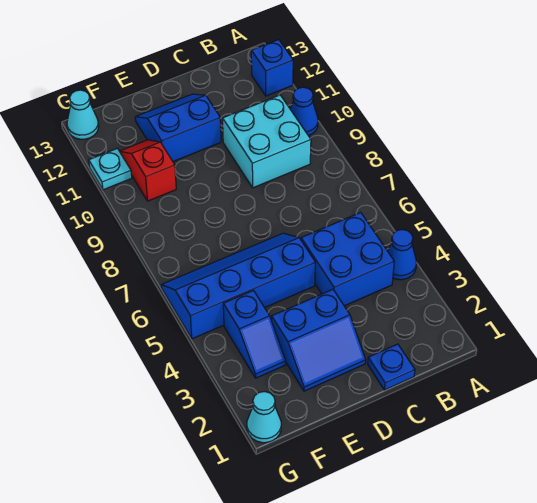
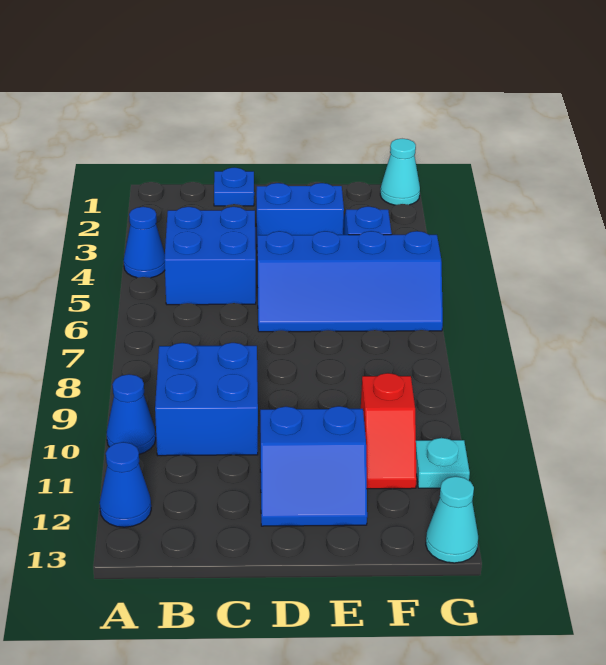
blue brick A12 level 1 -> blue cone A12 level 1
cyan brick B9:C10 level 1 -> blue brick B9:C10 level 1

